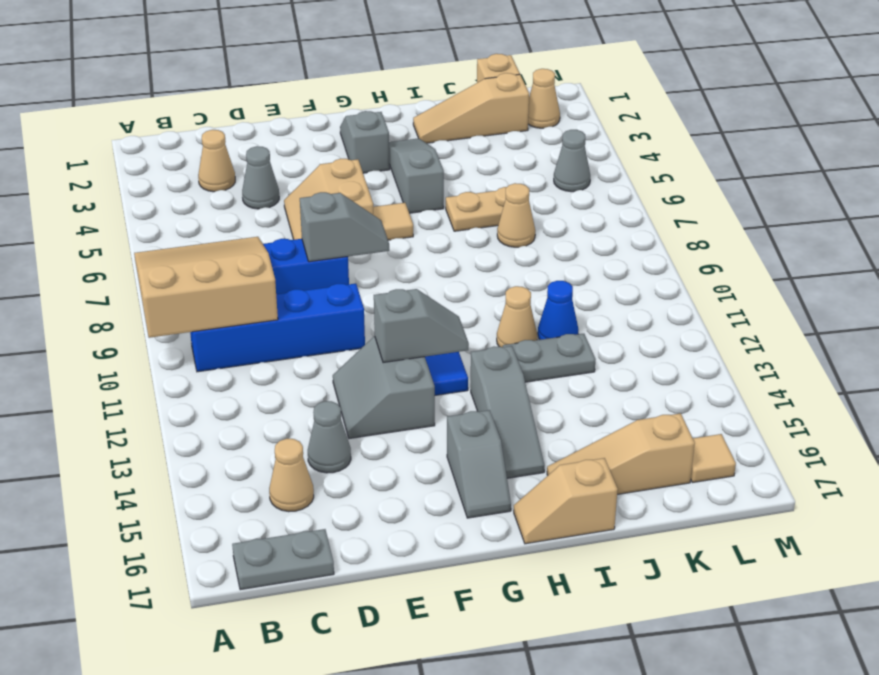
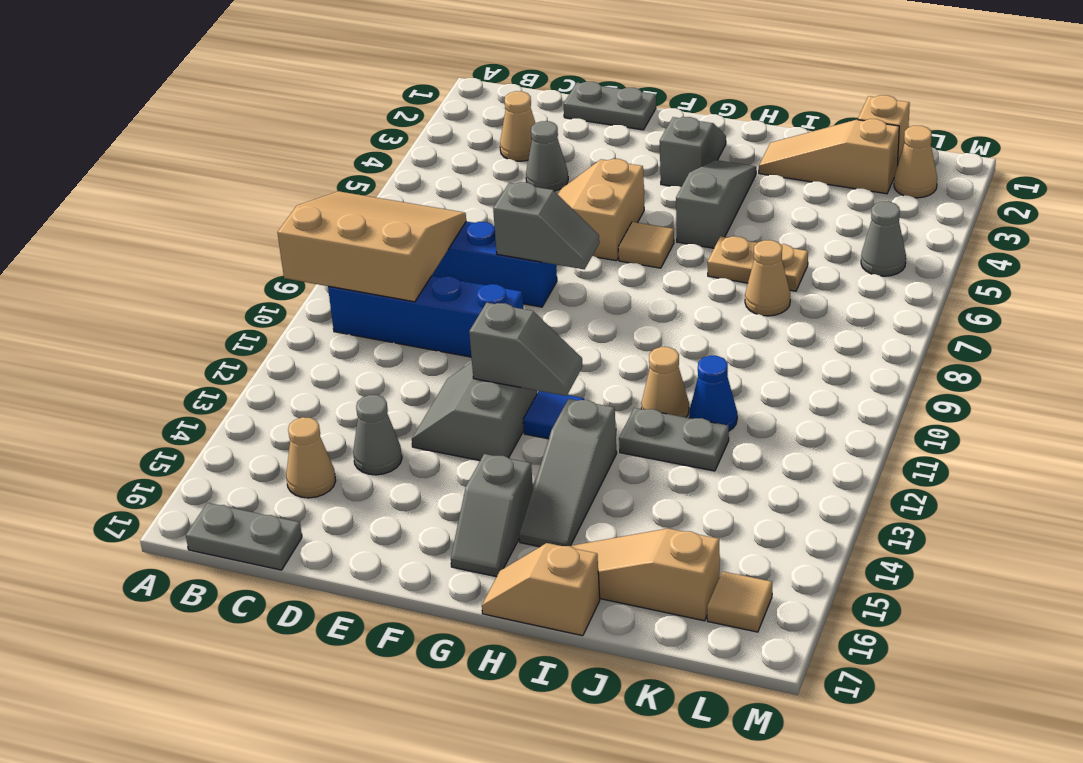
none -> grey plate D1:E1 level 1

